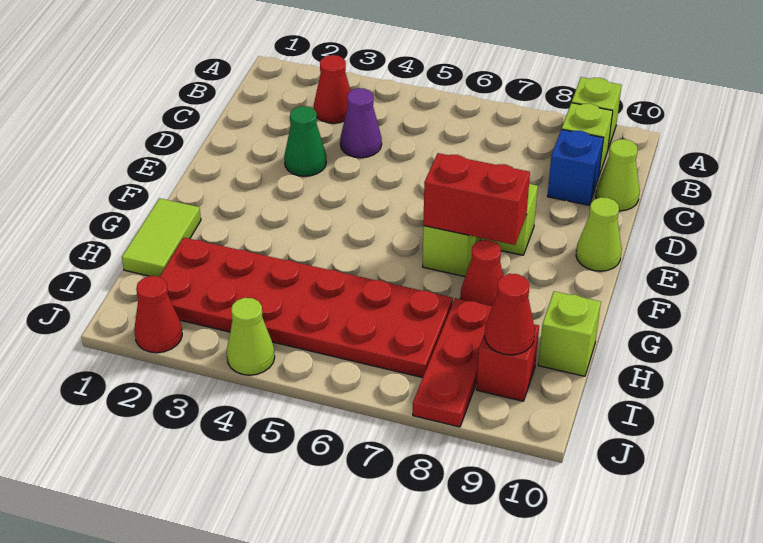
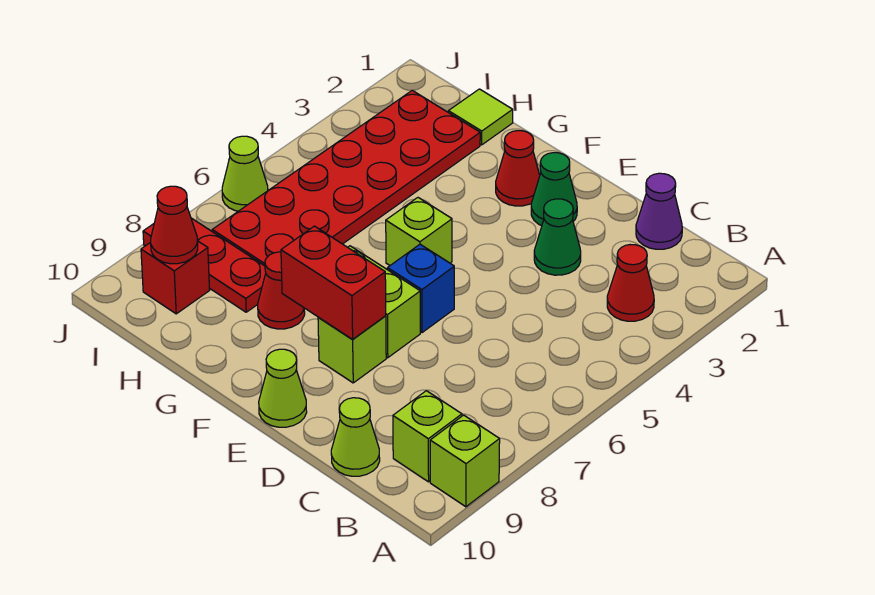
purple cone C4 level 1 -> purple cone C1 level 1
blue brick C9 level 1 -> blue brick E6 level 1
none -> green cone E2 level 1
red brick F7:F8 level 2 -> red brick E8:F8 level 2
lime tile G1:H1 level 1 -> lime tile H1 level 1
lime brick H10 level 1 -> lime brick F5 level 1
red cone J2 level 1 -> red cone F2 level 1
lime cone J4 level 1 -> lime cone J6 level 1

